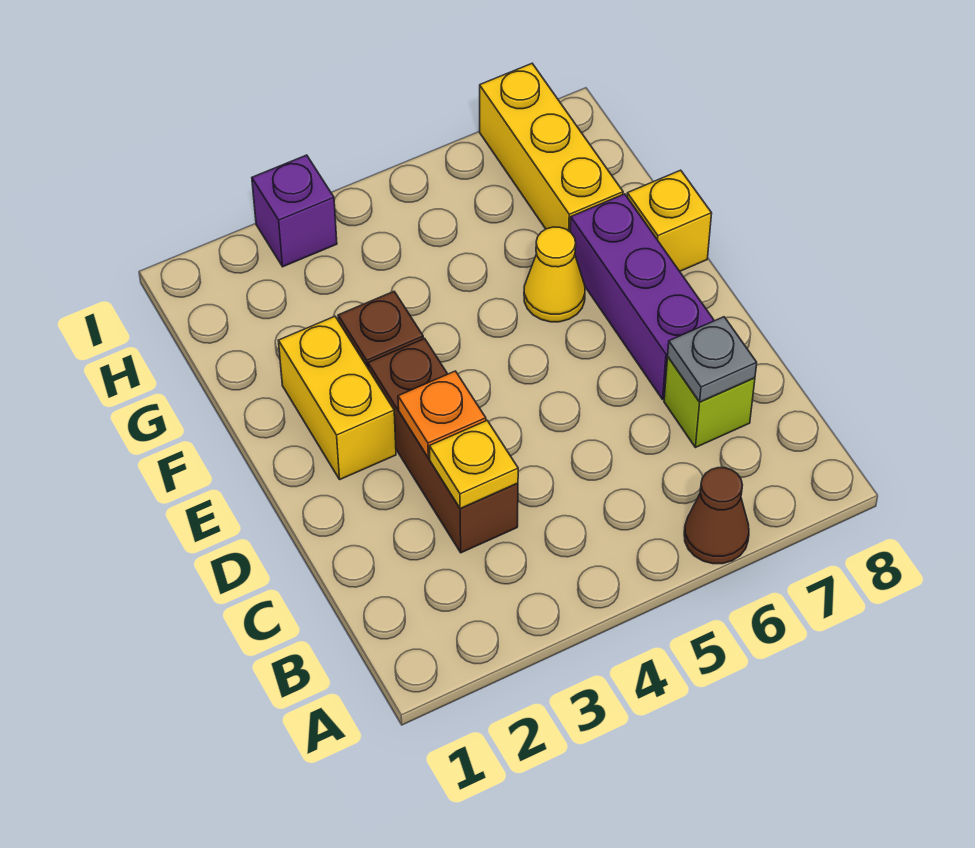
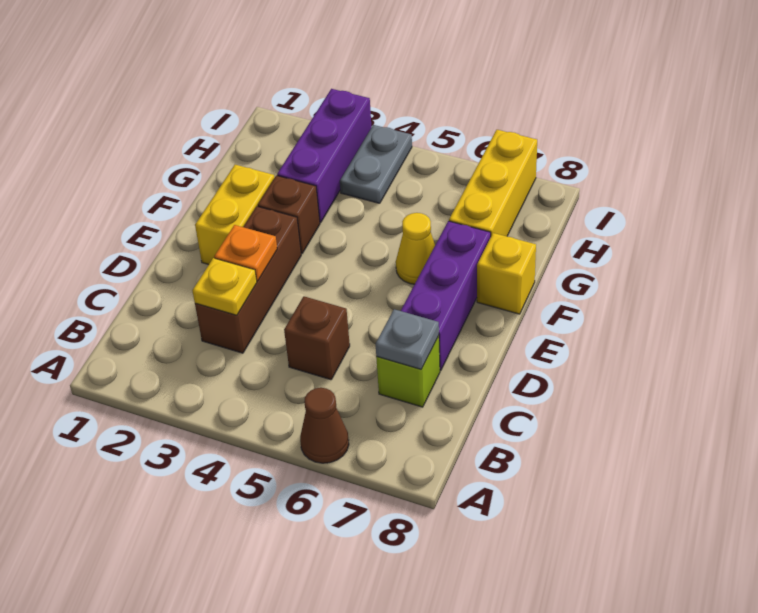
none -> brown brick C5 level 1
none -> grey plate H4:I4 level 1
purple brick I3 level 1 -> purple brick G3:I3 level 1

